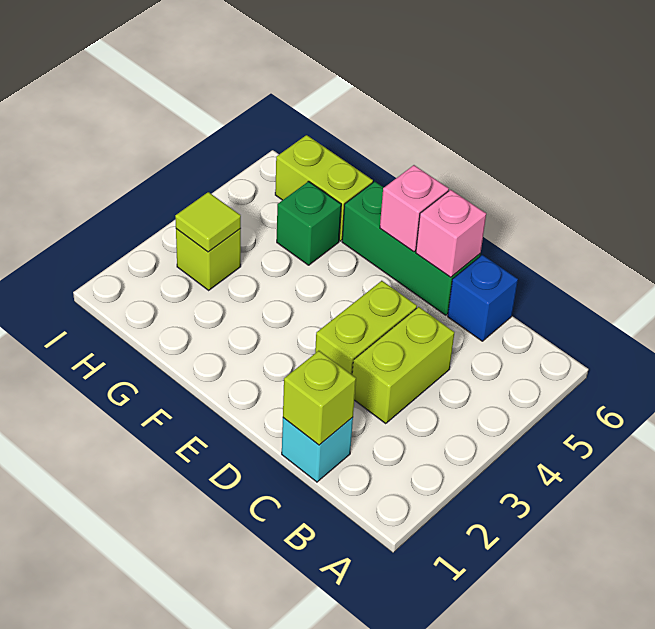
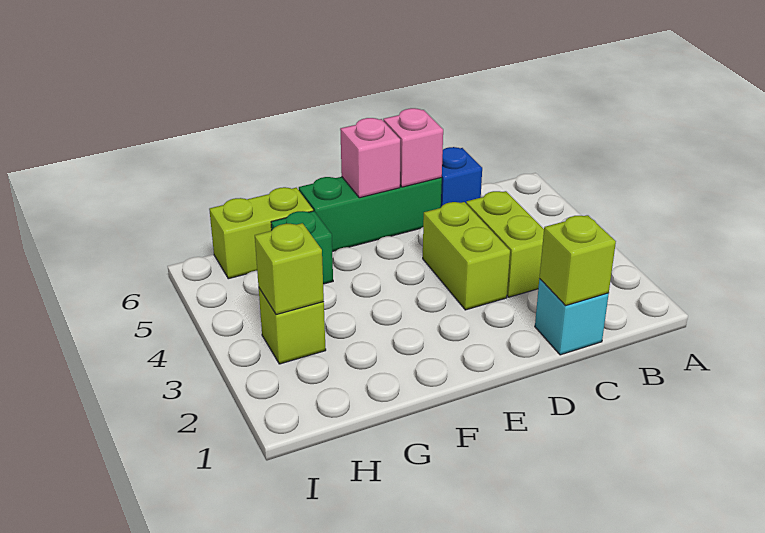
lime tile H3 level 2 -> lime brick H3 level 2

